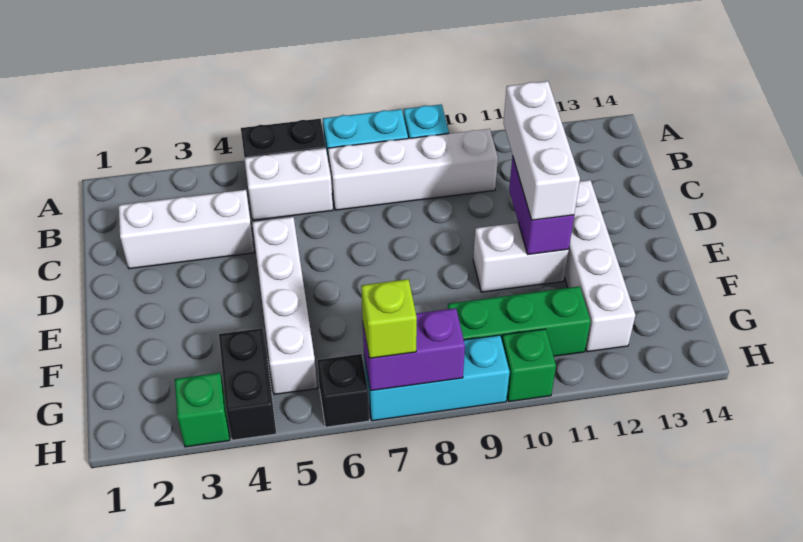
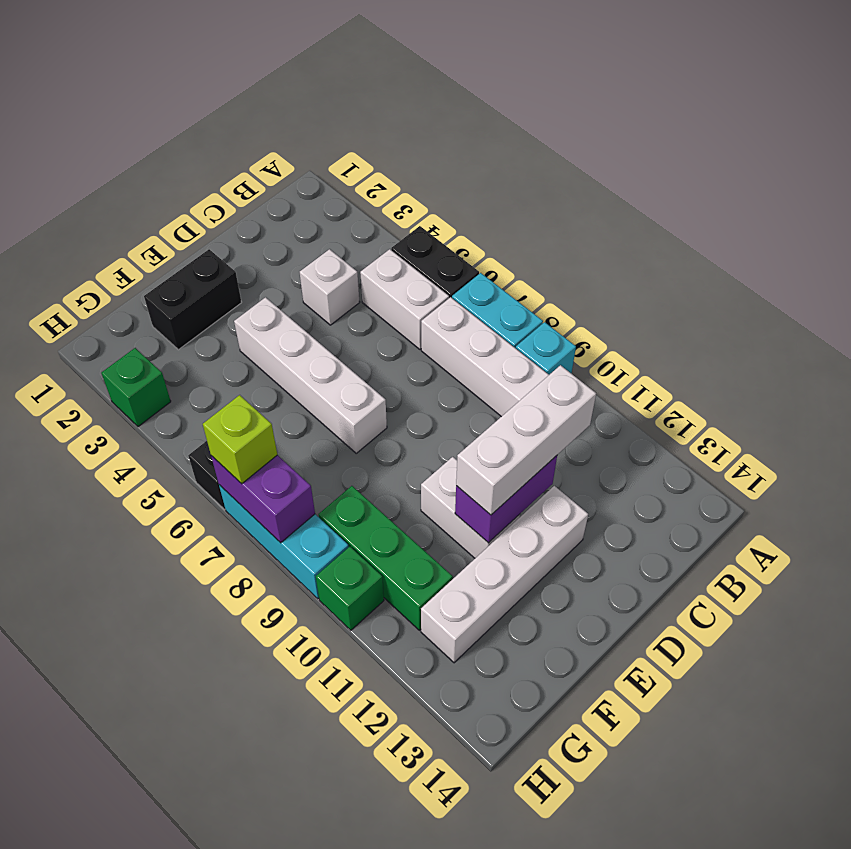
white brick C2:C4 level 1 -> white brick C4 level 1
white brick D5:G5 level 1 -> white brick E4:E7 level 1
black brick G4:H4 level 1 -> black brick E2:F2 level 1

